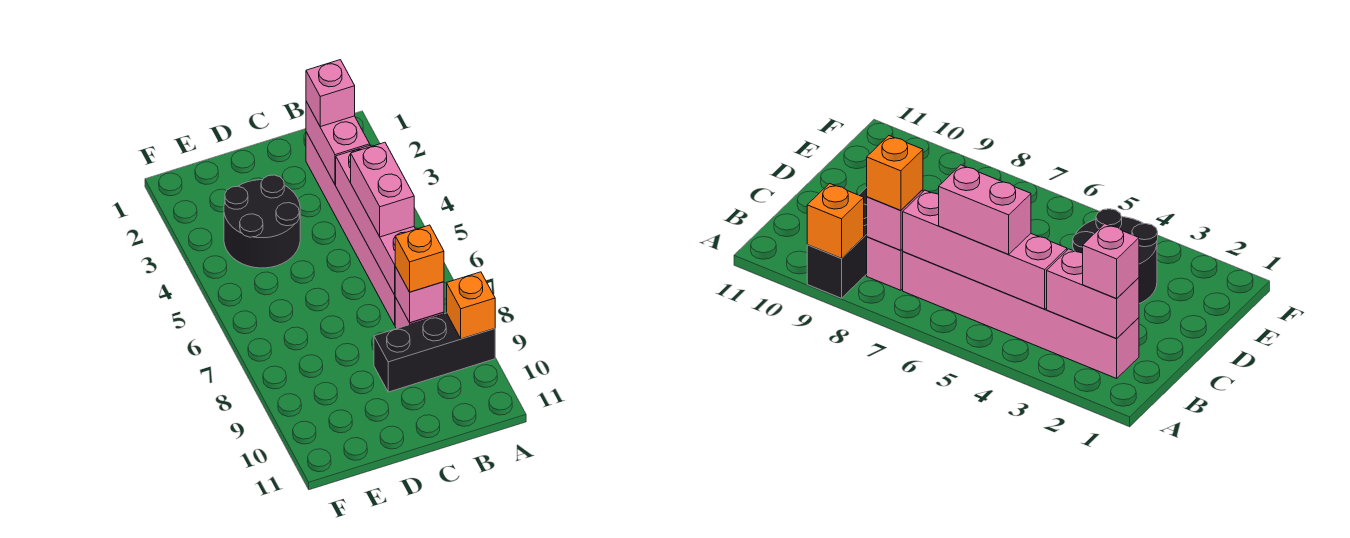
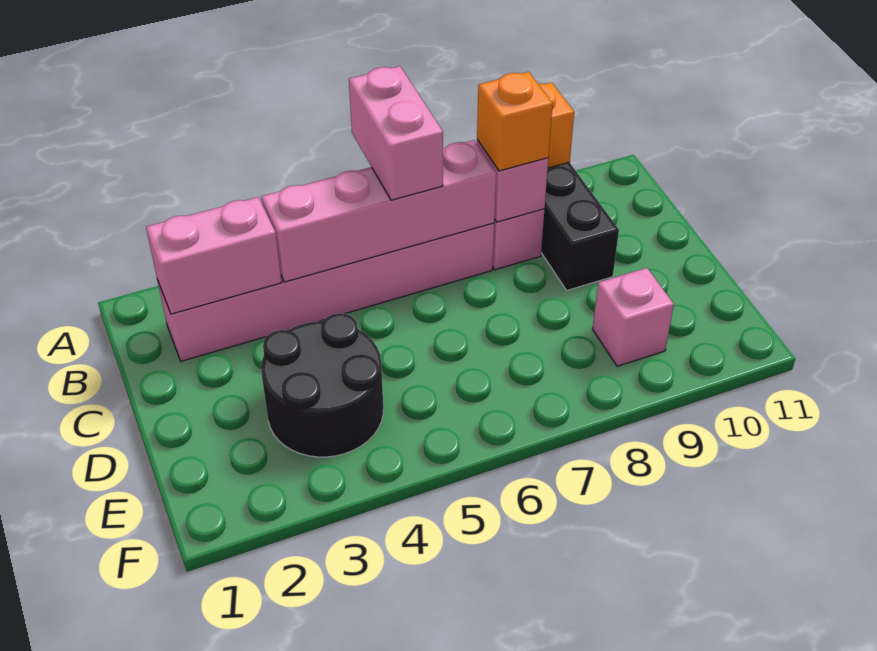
pink brick B2 level 3 -> pink brick E9 level 1
pink brick B5:B6 level 3 -> pink brick A6:B6 level 3

